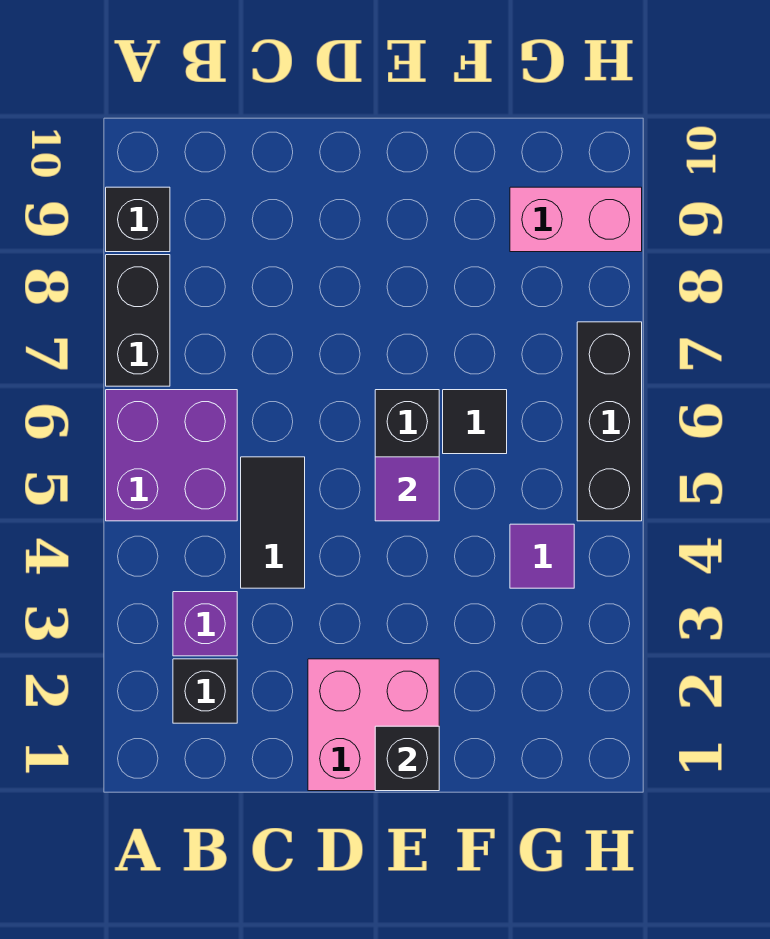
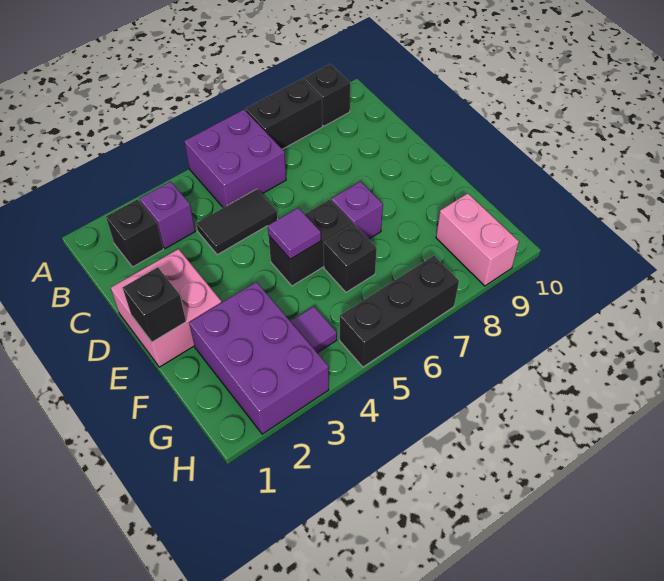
none -> purple brick E7 level 1
none -> purple brick F2:H3 level 1
black tile F6 level 1 -> black brick F6 level 1

